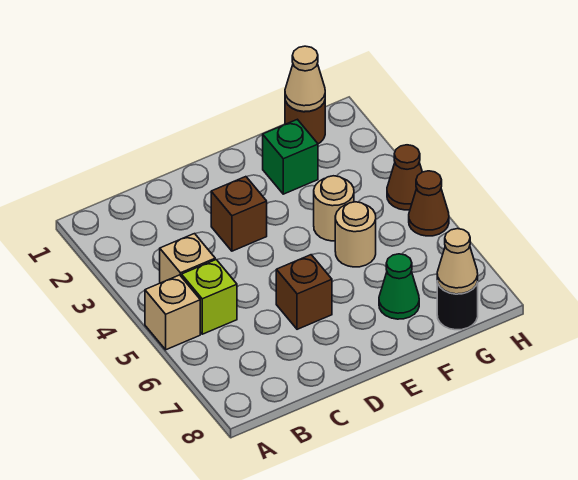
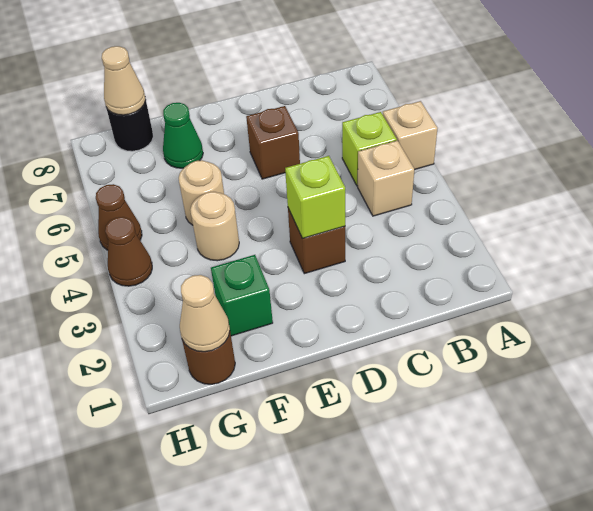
none -> lime brick D3 level 2

